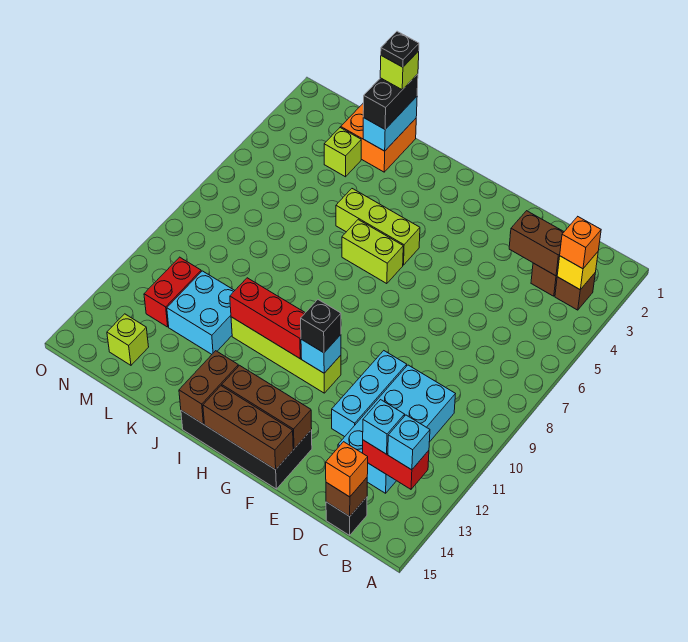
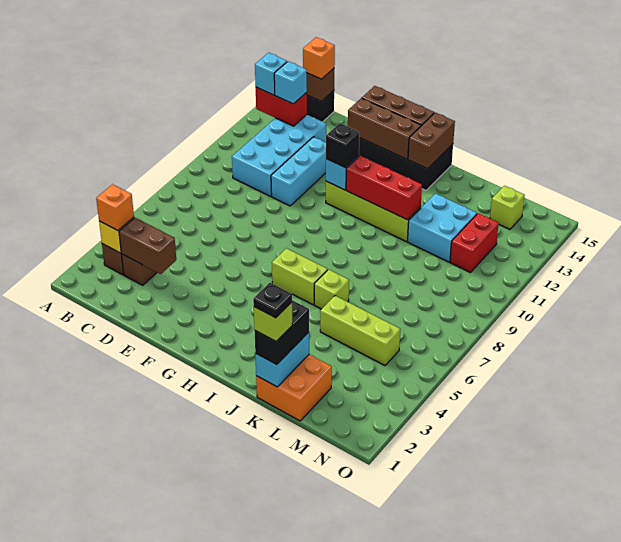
lime brick H5:J5 level 1 -> lime brick K5:M5 level 1
lime brick L3 level 1 -> lime brick J6 level 1

